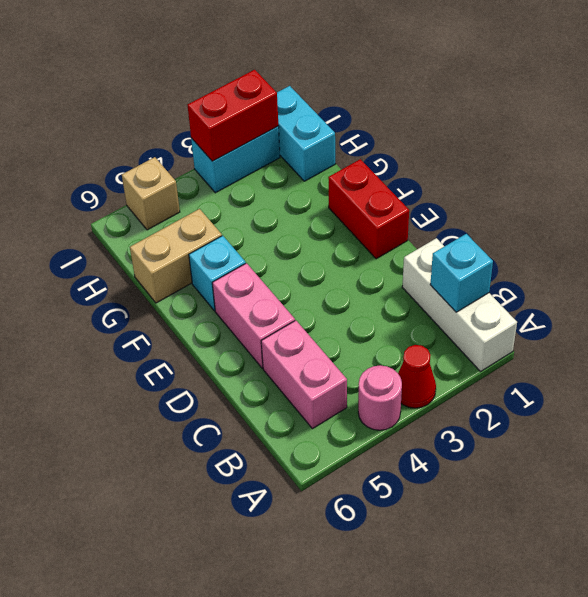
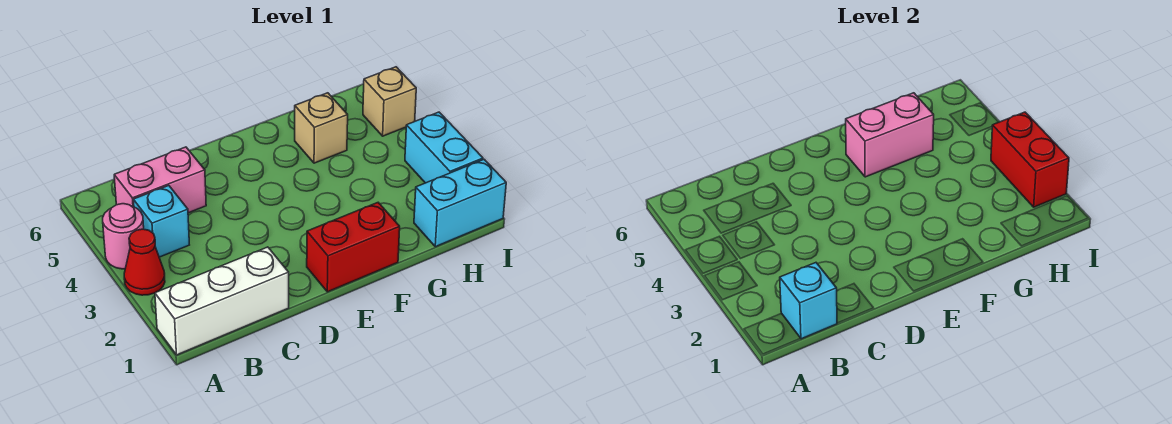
pink brick D5:E5 level 1 -> pink brick F5:G5 level 2
cyan brick F5 level 1 -> cyan brick B4 level 1
tan brick G5:G6 level 1 -> tan brick G5 level 1

